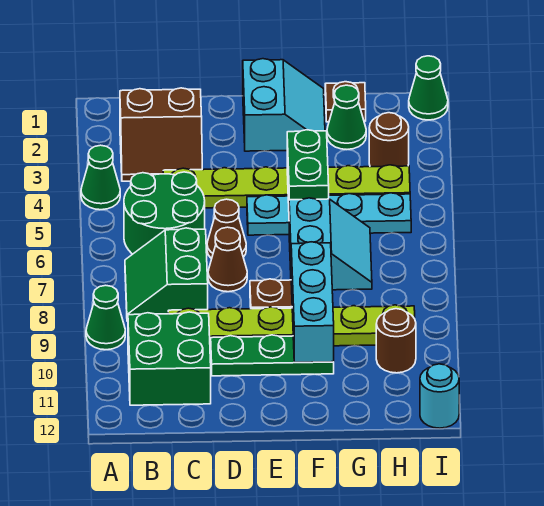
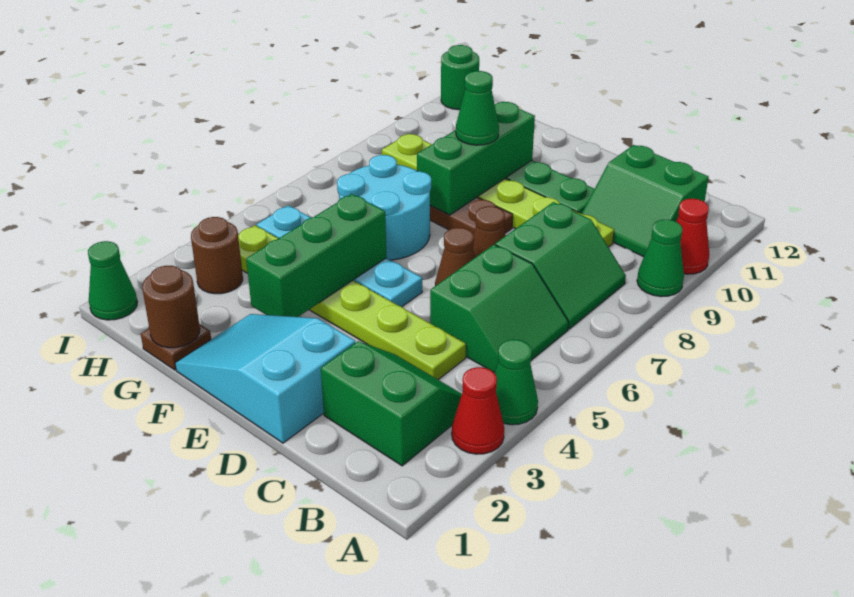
none -> red cone A3 level 1
none -> red cone A10 level 1
brown slope B2:C3 level 1 top 2 -> green slope B2:C3 level 1 top 2
green round brick B5:C6 level 1 -> green slope B5:C6 level 1 top C
green brick B10:C11 level 1 -> green slope B10:C11 level 1 top 11
cyan slope E1:F2 level 1 top E -> cyan slope D1:F2 level 1 top D
green brick F4:F5 level 2 -> green brick F3:F5 level 2
cyan slope F6:G7 level 1 top F -> cyan round brick F6:G7 level 1
cyan brick F8:F10 level 2 -> green brick F8:F10 level 2
green cone G2 level 1 -> green cone F9 level 3
brown round brick H10 level 1 -> brown round brick G1 level 2
cyan round brick I12 level 1 -> green round brick I12 level 1

